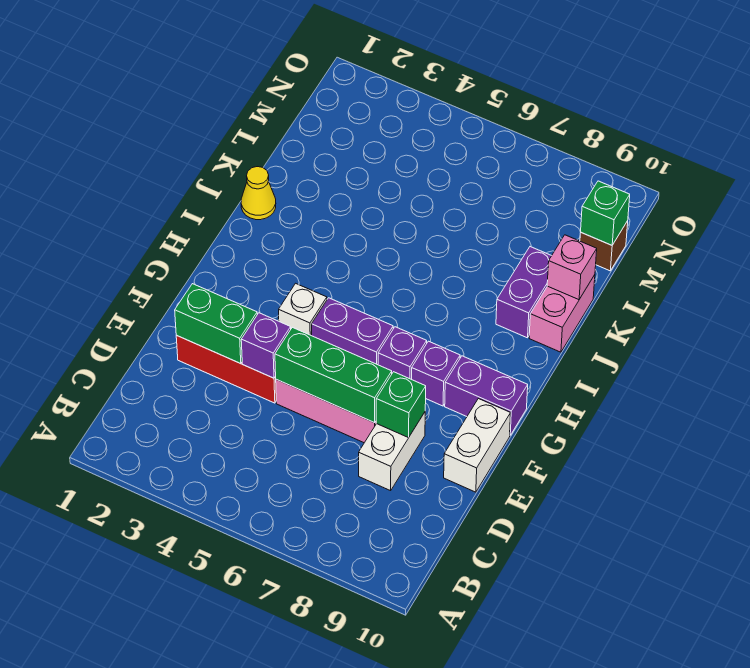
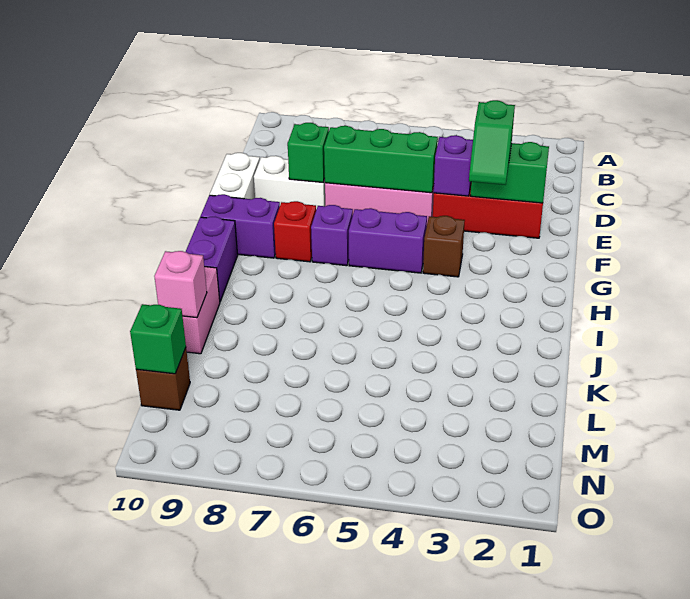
white brick D8:E8 level 1 -> white brick E8:E9 level 1
none -> green slope E3:F3 level 3 top E
white brick G4 level 1 -> brown brick G4 level 1
purple brick G8 level 1 -> red brick G8 level 1
yellow cone J1 level 1 -> none
purple brick J9:K9 level 1 -> purple brick H10:I10 level 1

